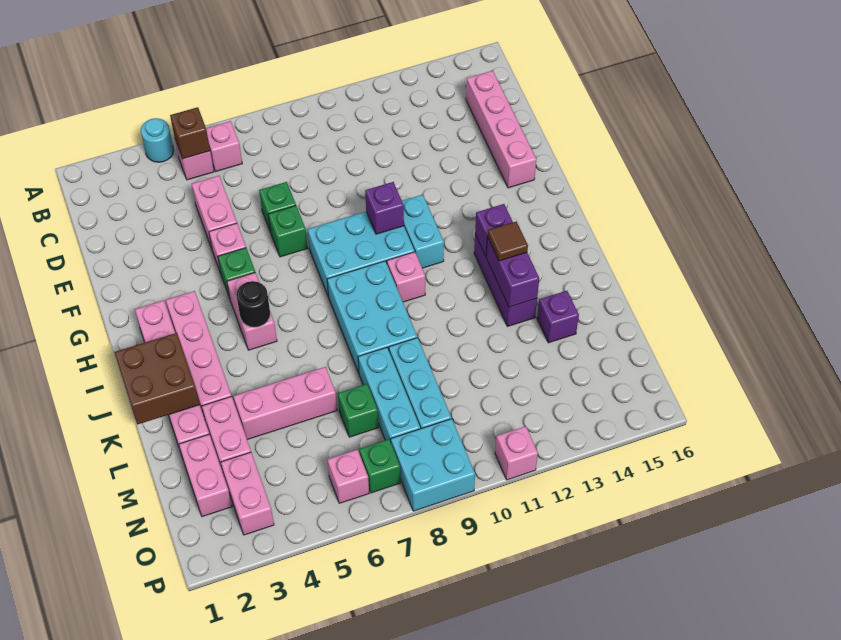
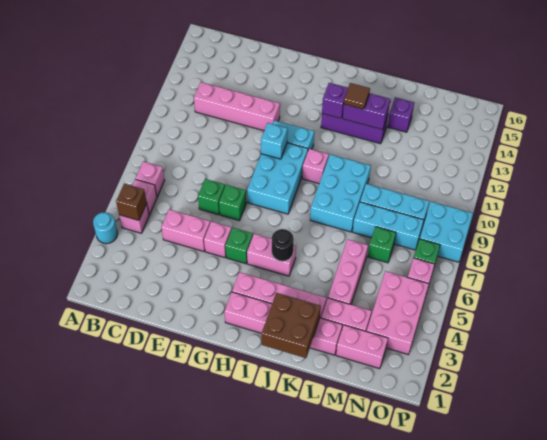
pink brick C15:F15 level 1 -> pink brick C12:F12 level 1
purple brick G10 level 2 -> cyan brick G10 level 2
cyan brick I8:K9 level 1 -> cyan brick J8:K10 level 1
pink brick N3:O3 level 1 -> pink brick N3:O5 level 1
pink brick P11 level 1 -> pink brick B7 level 1

